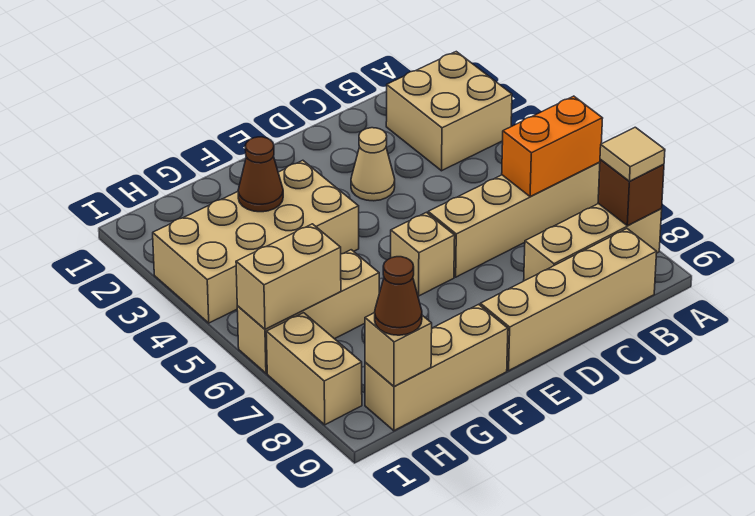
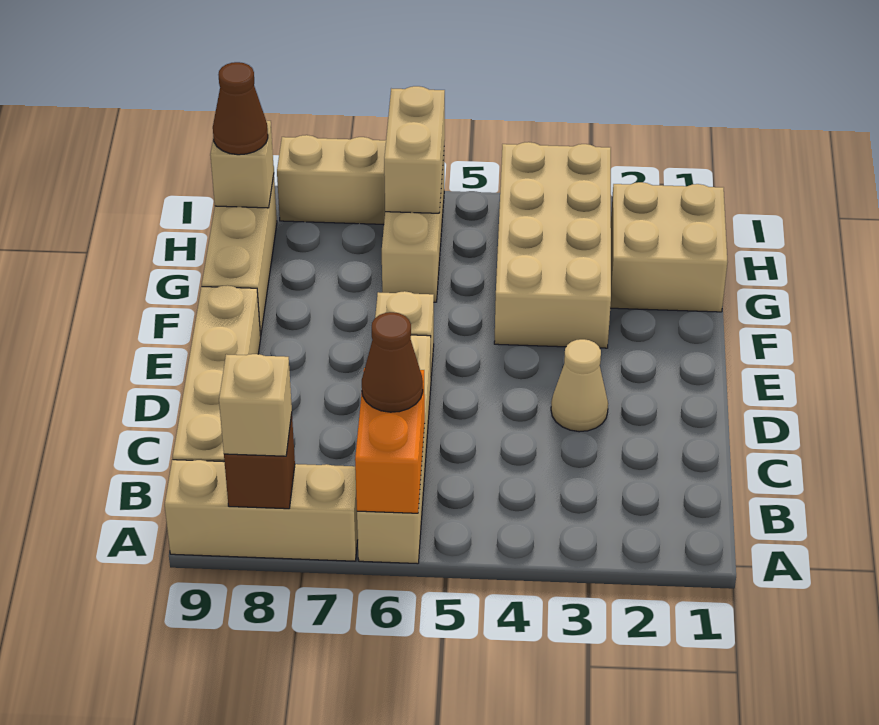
tan brick A2:B3 level 1 -> tan brick G1:H2 level 1
tan brick A8:C8 level 1 -> tan brick A7:A9 level 1
tan tile A8 level 3 -> tan brick A8 level 3
brown cone G3 level 2 -> brown cone B6 level 3

